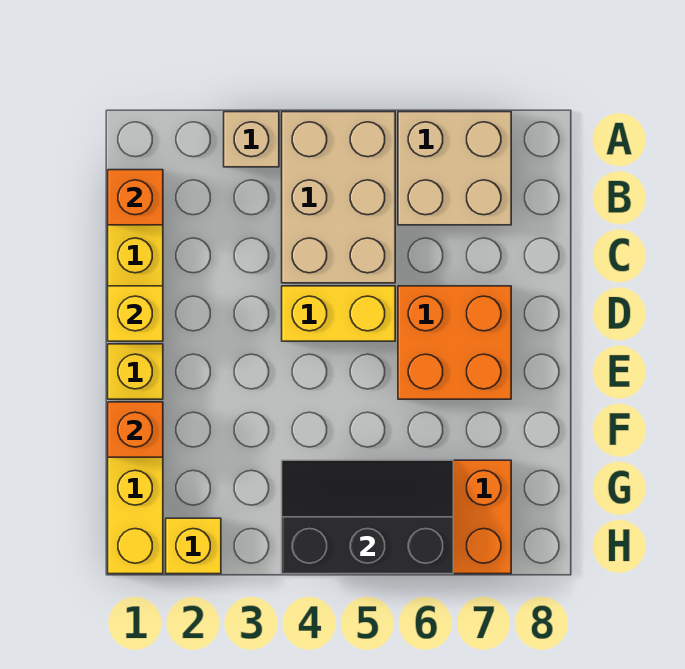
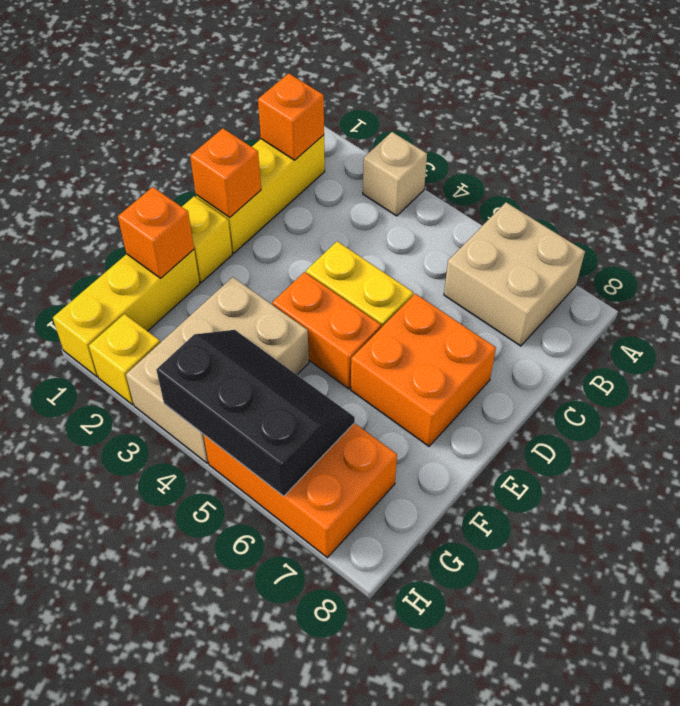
tan brick A4:C5 level 1 -> tan brick F3:H4 level 1
yellow brick D1 level 2 -> orange brick D1 level 2
none -> orange brick E4:E5 level 1

